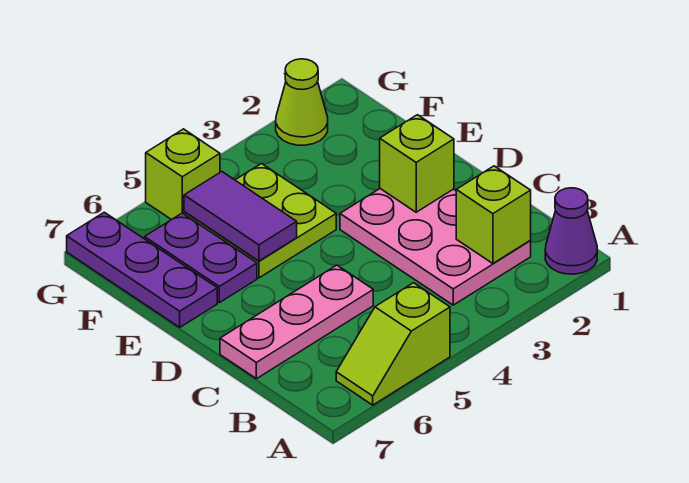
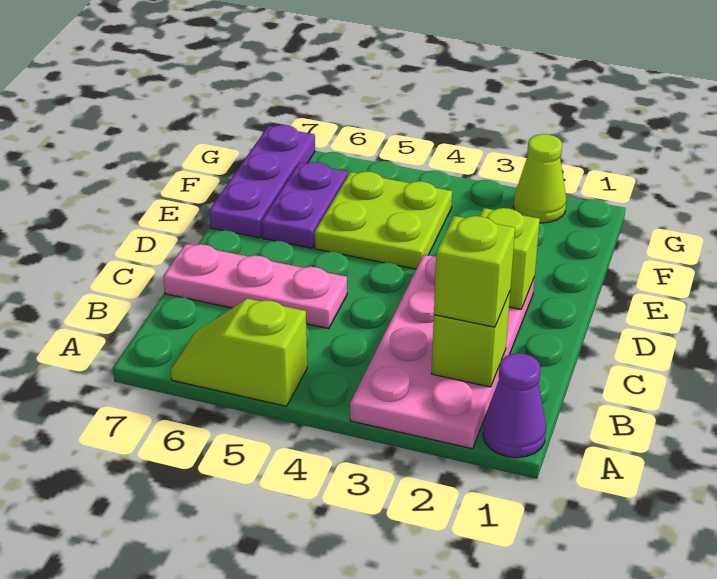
pink plate B2:D3 level 1 -> pink plate A2:D3 level 1
purple tile E5:F5 level 2 -> none
lime brick G5 level 1 -> lime brick B2 level 3

